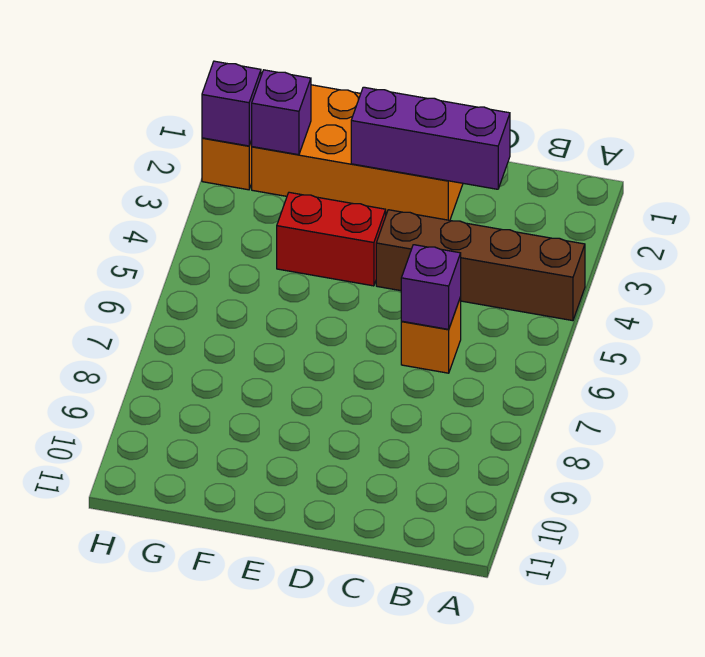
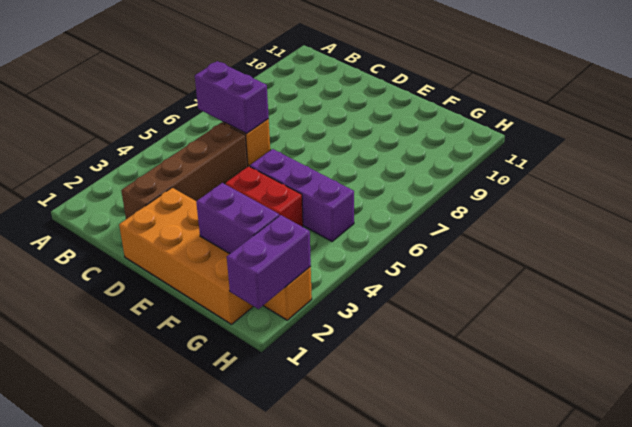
brown brick A4:D4 level 1 -> brown brick C2:C5 level 1
purple brick C2:E2 level 2 -> purple brick E5:G5 level 1
purple brick C6 level 2 -> purple brick B6:C6 level 2
purple brick G2 level 2 -> purple brick F2:G2 level 2
purple brick H2 level 2 -> purple brick H1:H2 level 2

